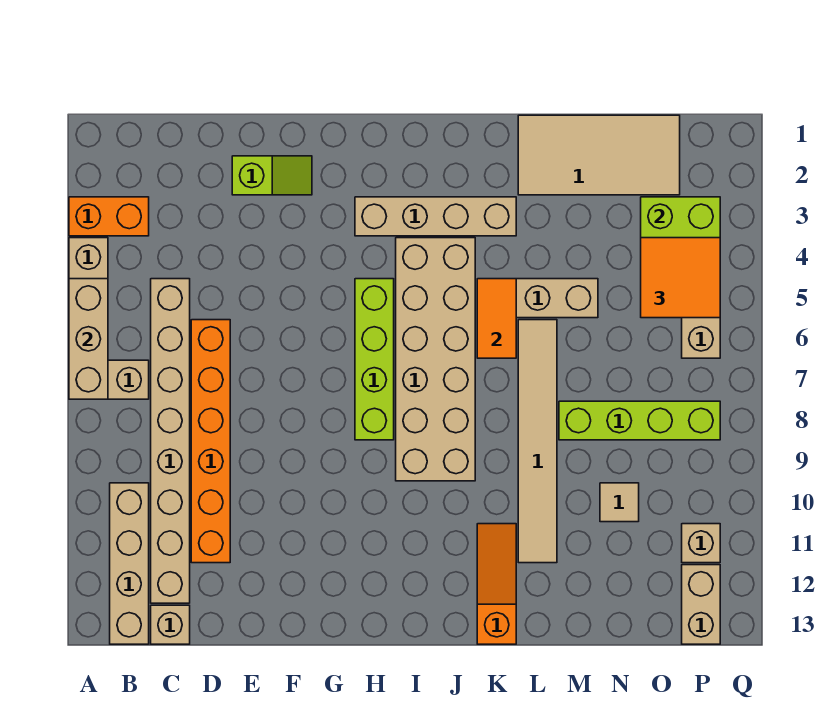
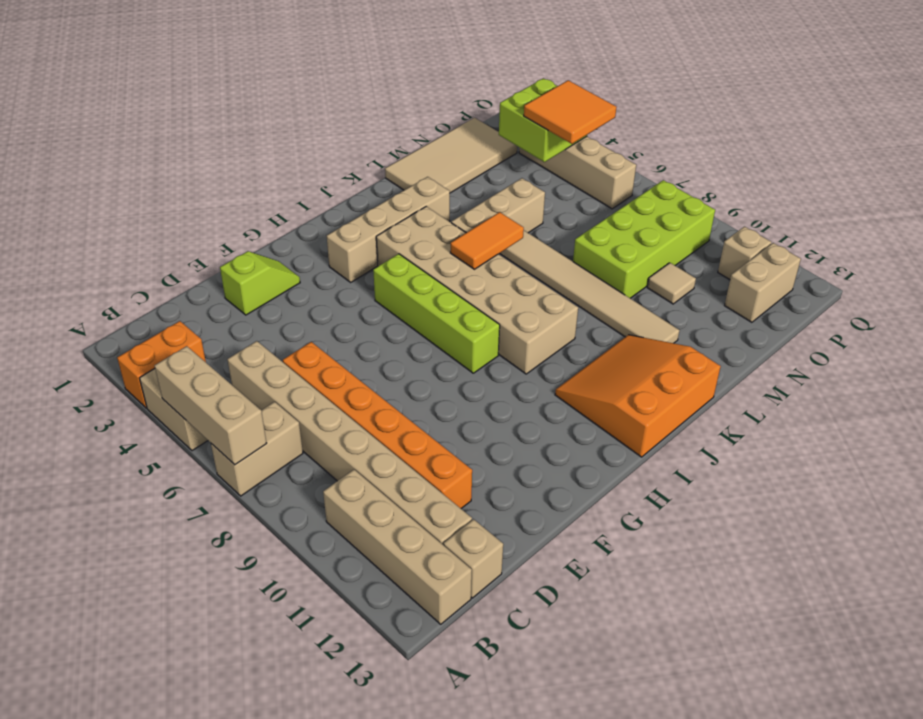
orange tile K5:K6 level 2 -> orange tile J6:K6 level 2
orange slope K11:K13 level 1 top 13 -> orange slope I11:K13 level 1 top 13
lime brick M8:P8 level 1 -> lime brick M8:P9 level 1
tan brick P12:P13 level 1 -> tan brick O12:P12 level 1

